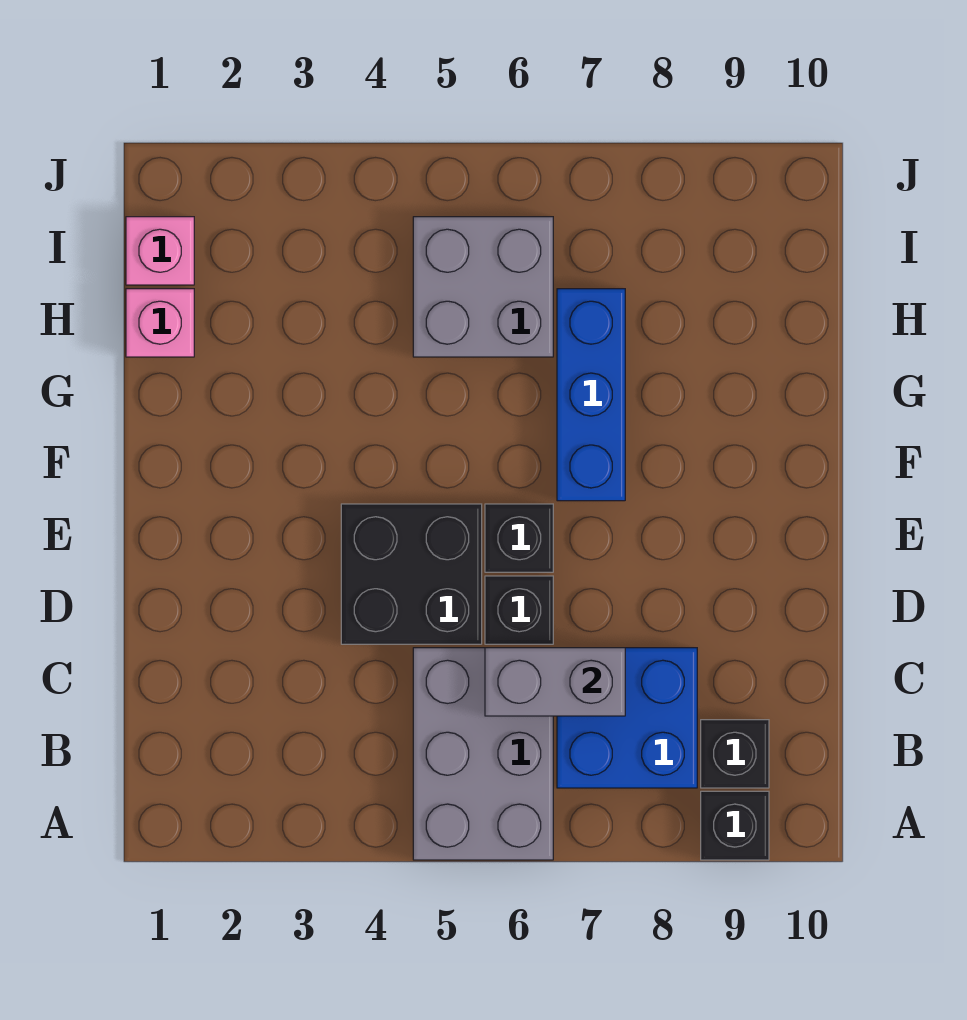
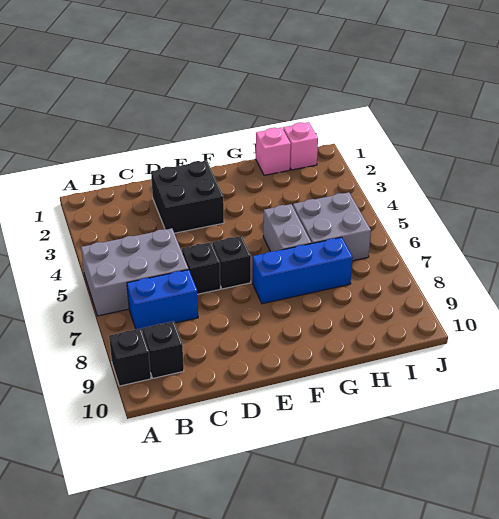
blue brick B7:C8 level 1 -> blue brick B7:C7 level 1
grey brick C6:C7 level 2 -> grey brick G5:G6 level 1
black brick D4:E5 level 1 -> black brick D2:E3 level 1

